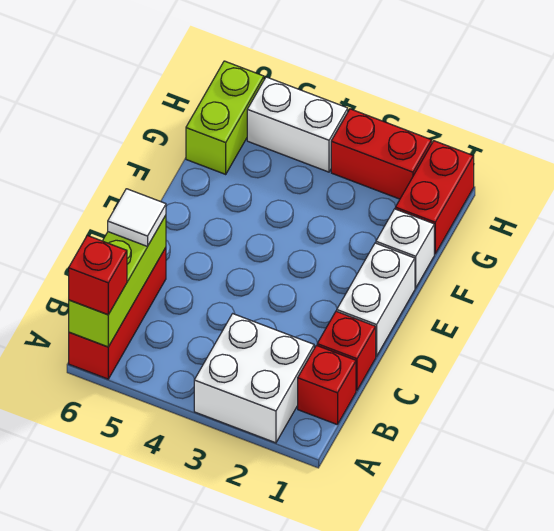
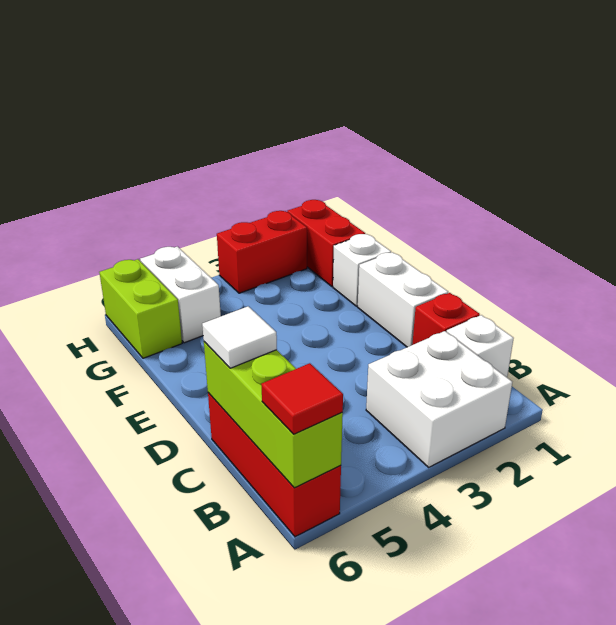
red brick A6 level 3 -> red tile A6 level 3
red brick B1 level 1 -> white brick B1 level 1
white brick H4:H5 level 1 -> white brick G5:H5 level 1

